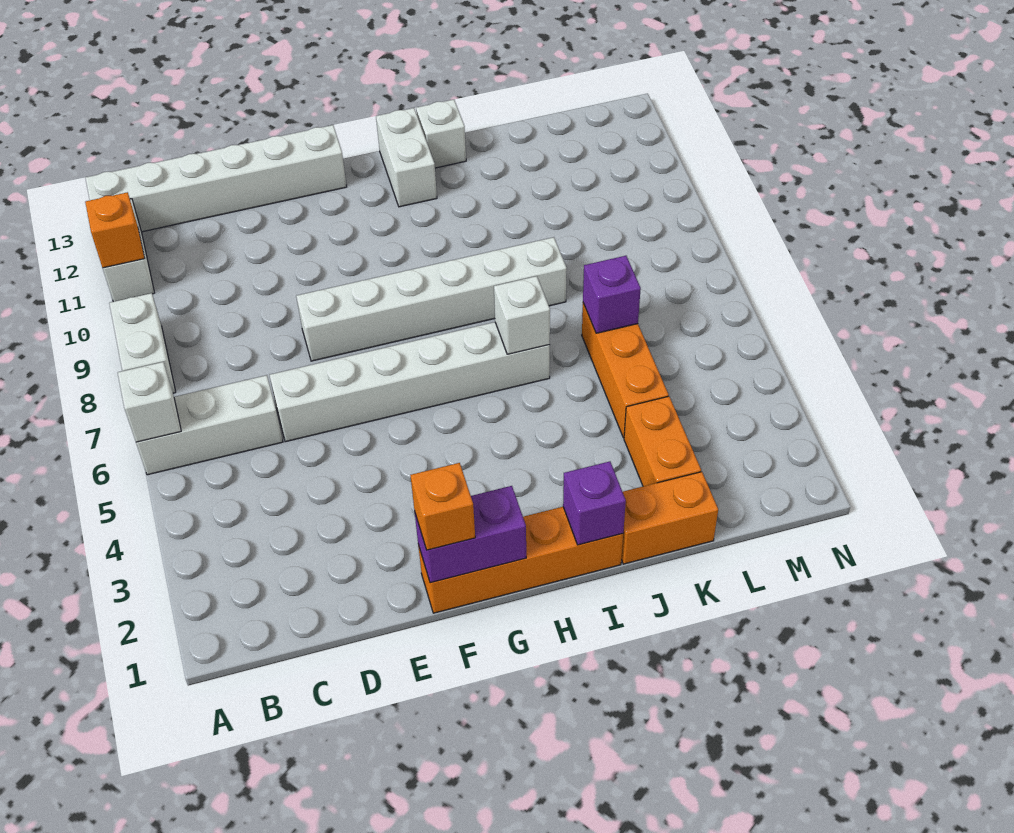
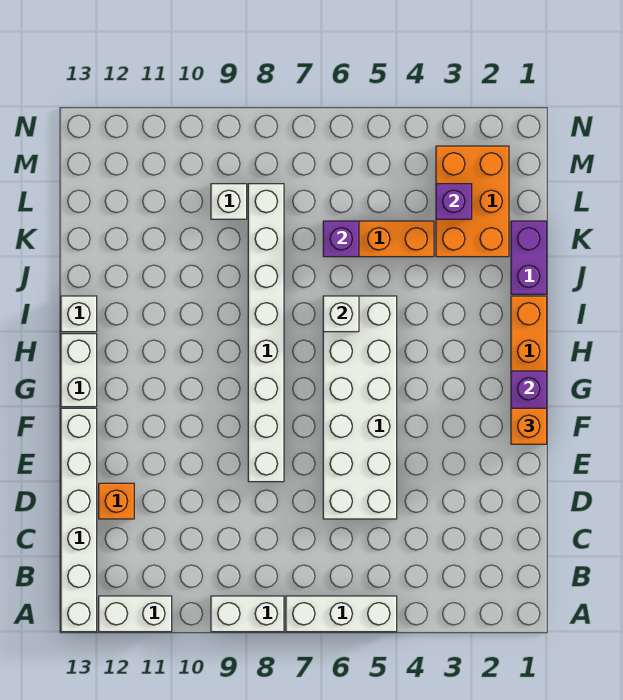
white brick A6:C6 level 1 -> white brick A5:A7 level 1
white brick A6 level 2 -> white brick L9 level 1
orange brick A11 level 2 -> orange brick D12 level 1
white brick D6:I6 level 1 -> white brick D5:I6 level 1
white brick E8:J8 level 1 -> white brick E8:L8 level 1
white brick H12:H13 level 1 -> white brick G13:H13 level 1
purple brick I1 level 2 -> purple brick L3 level 2
orange brick J1:K1 level 1 -> purple brick J1:K1 level 1
orange brick K2:K3 level 1 -> orange brick K2:M3 level 1

